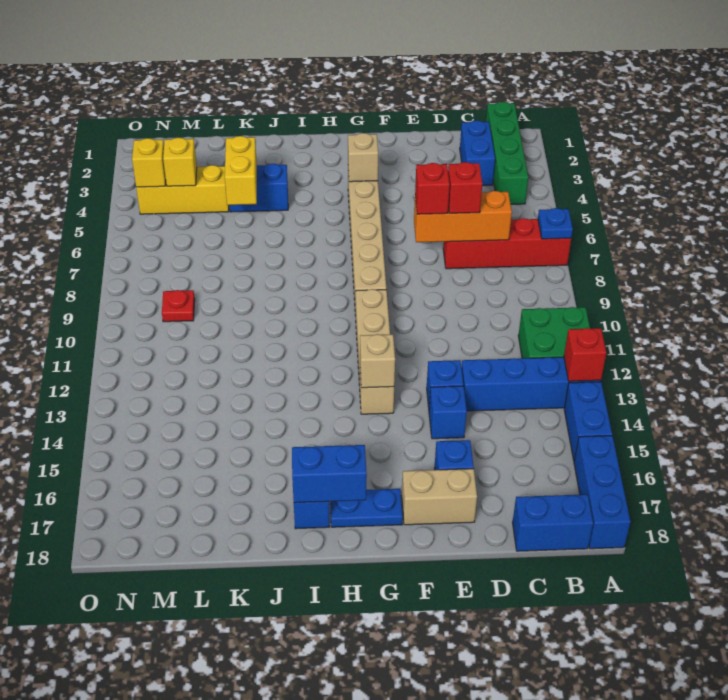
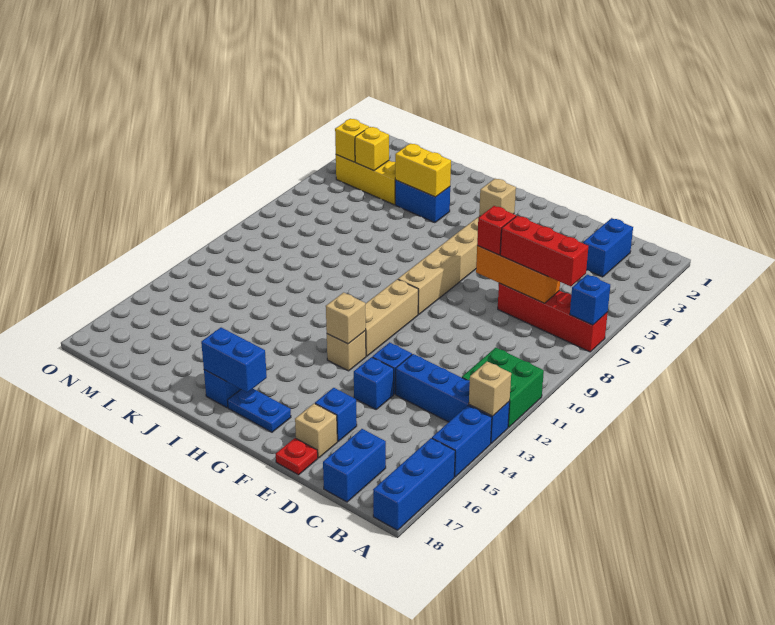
blue plate A7 level 2 -> blue brick A7 level 2
red brick A13 level 2 -> tan brick A13 level 2
green brick B1:B4 level 1 -> none
blue brick B18:C18 level 1 -> blue brick C17:C18 level 1
red brick D7 level 3 -> red brick B7:D7 level 3
tan brick E17:F17 level 1 -> tan brick E17 level 1
yellow brick K4:K5 level 2 -> yellow brick J4:K4 level 2
red plate M9 level 1 -> red plate E18 level 1

